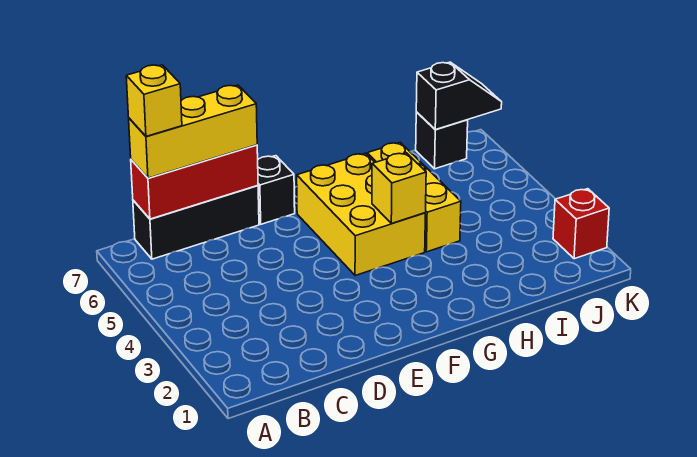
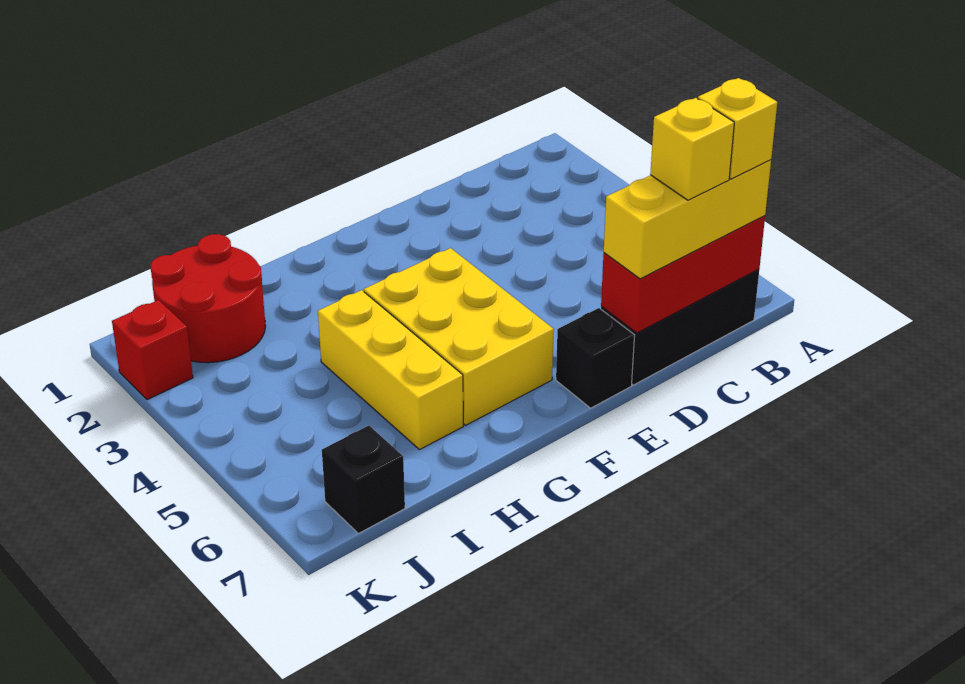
yellow brick G4 level 2 -> yellow brick C7 level 4
none -> red round brick I1:J2 level 1
black slope J7:K7 level 2 top J -> none

